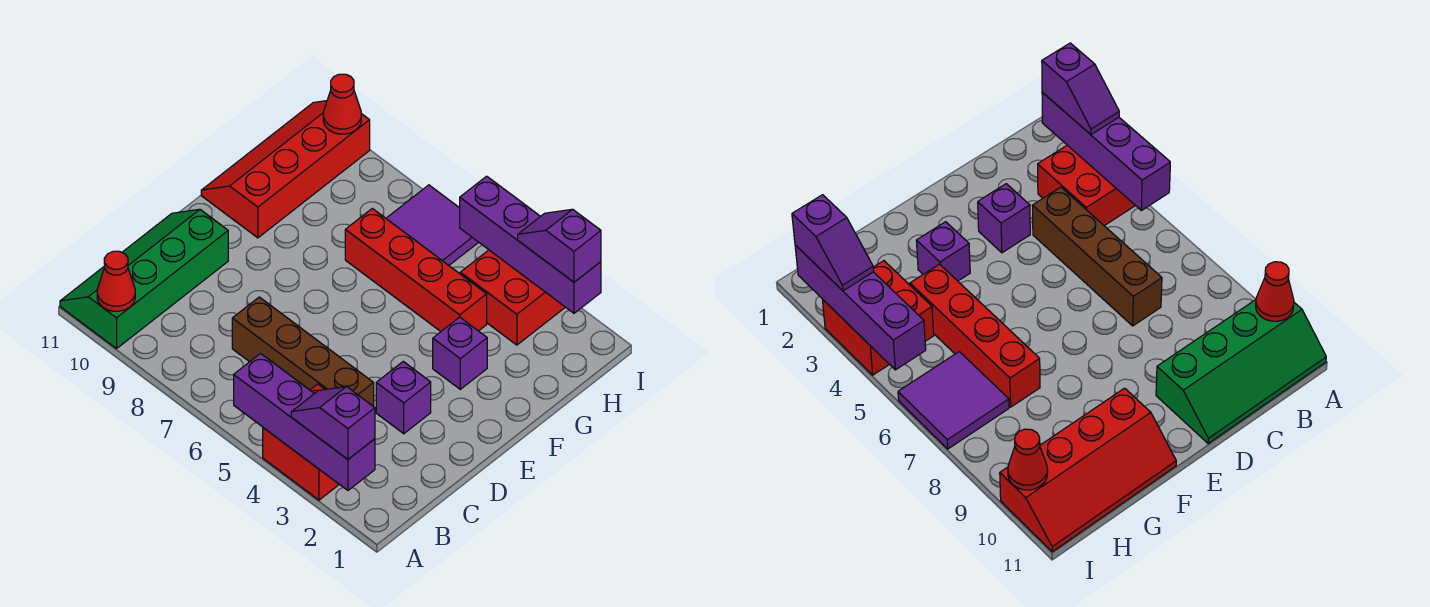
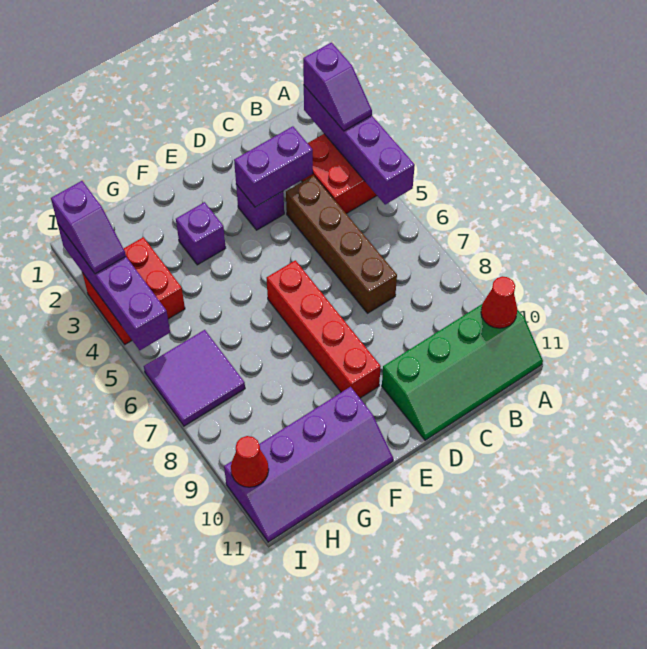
none -> purple brick C3:D3 level 2
red slope F10:I11 level 1 top 10 -> purple slope F10:I11 level 1 top 10
red brick G4:G7 level 1 -> red brick E6:E9 level 1

